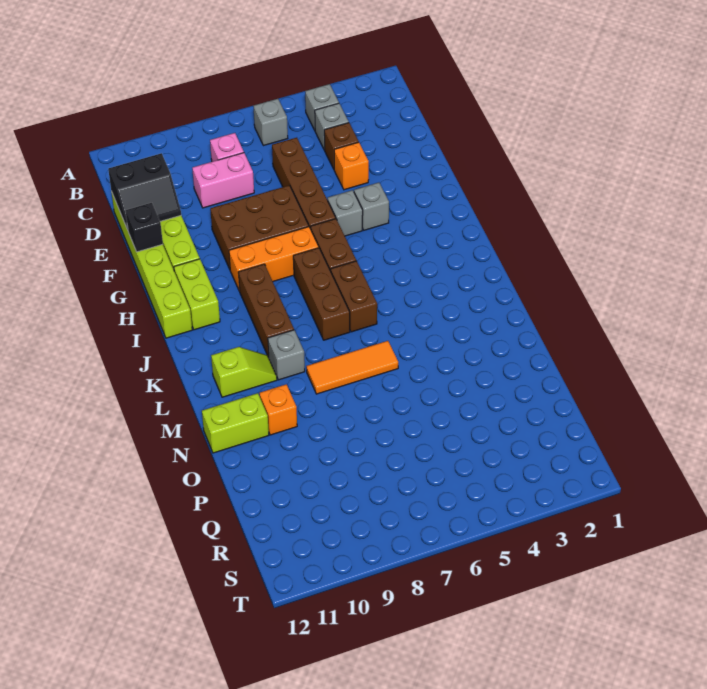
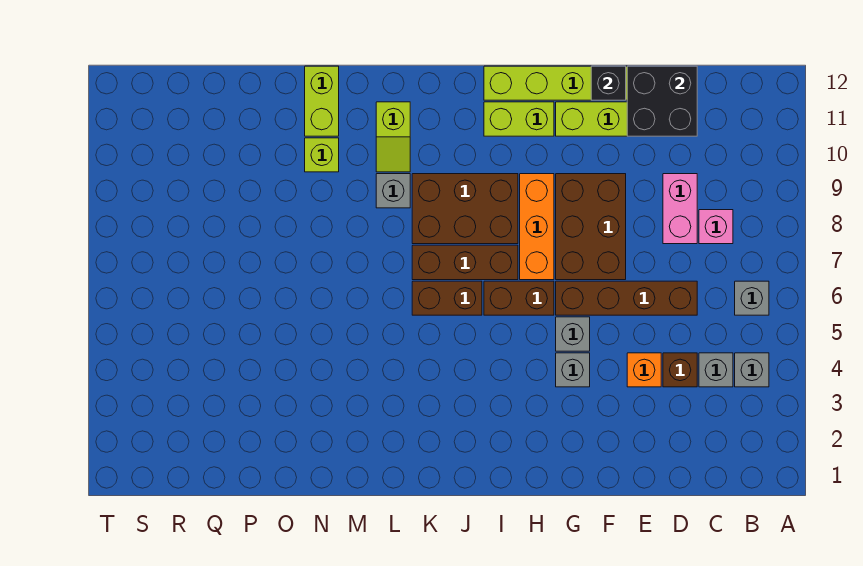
black slope D11:E12 level 2 top D -> black brick D11:E12 level 2
brown brick I9:K9 level 1 -> brown brick I8:K9 level 1
orange tile M6:M8 level 1 -> none
orange brick N10 level 1 -> lime brick N10 level 1

